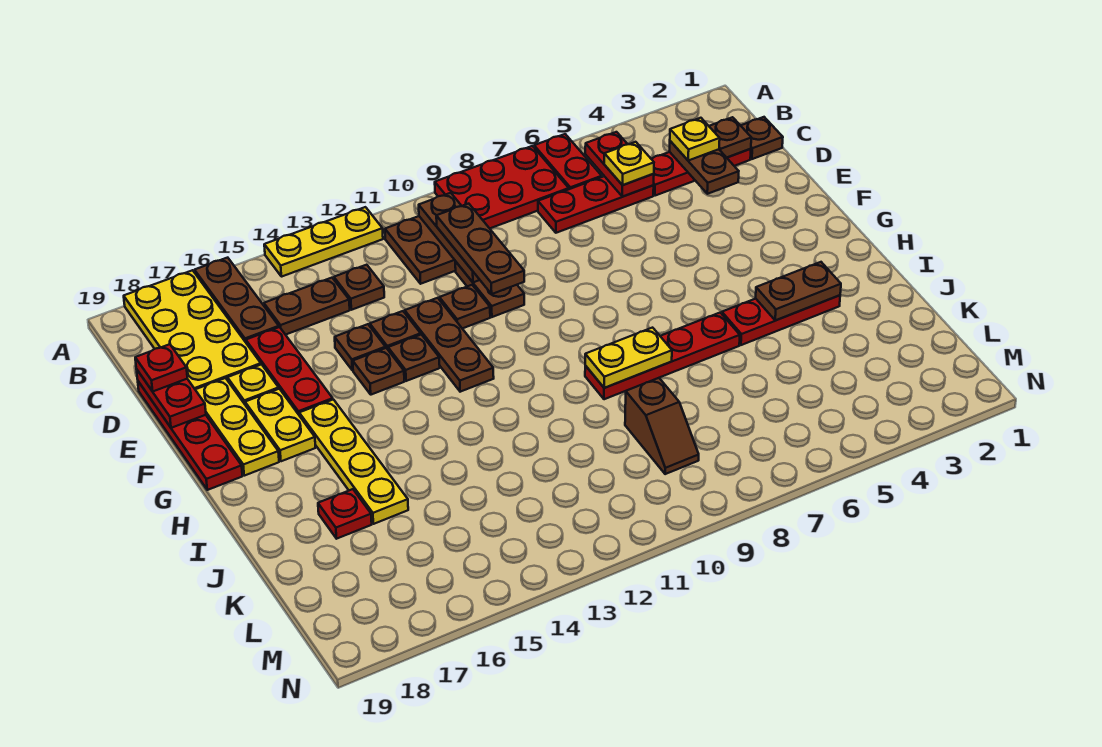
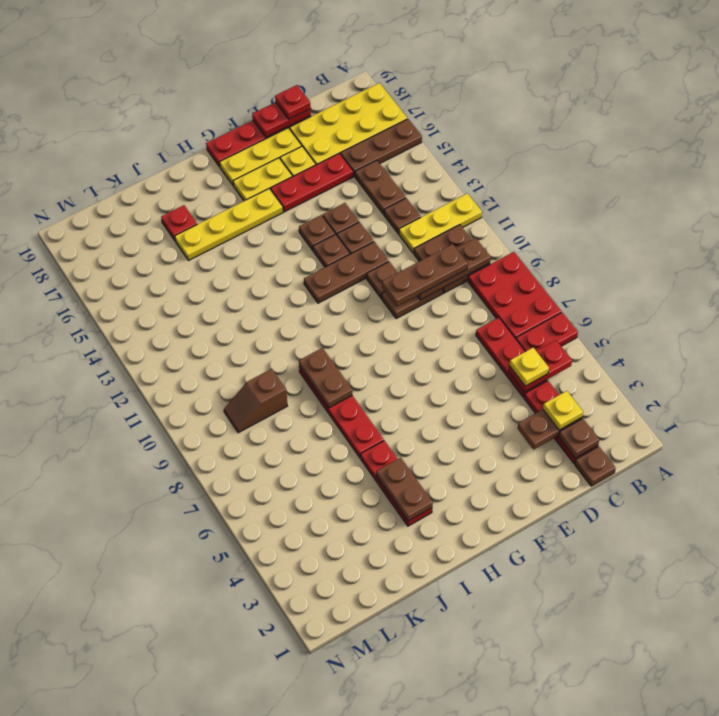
yellow plate A12:A14 level 1 -> yellow plate A12:C12 level 1
yellow plate I8:I9 level 2 -> brown plate I8:I9 level 2

